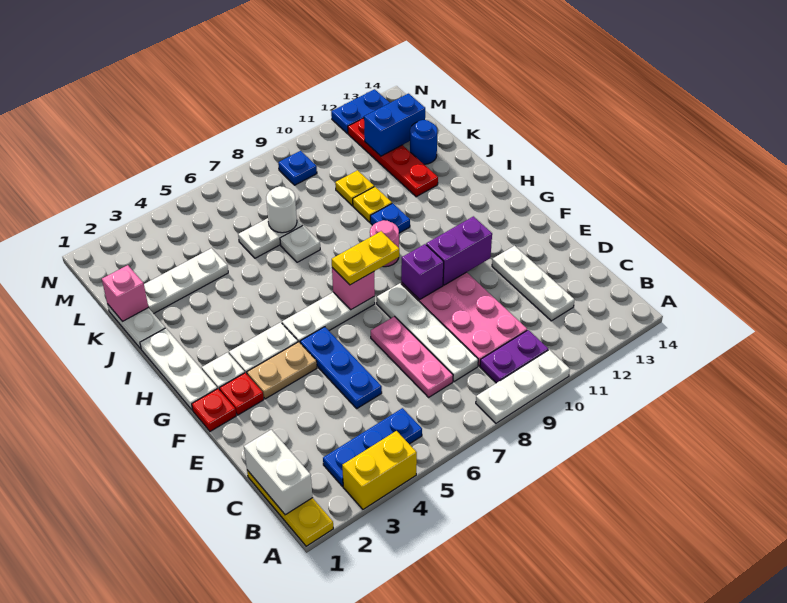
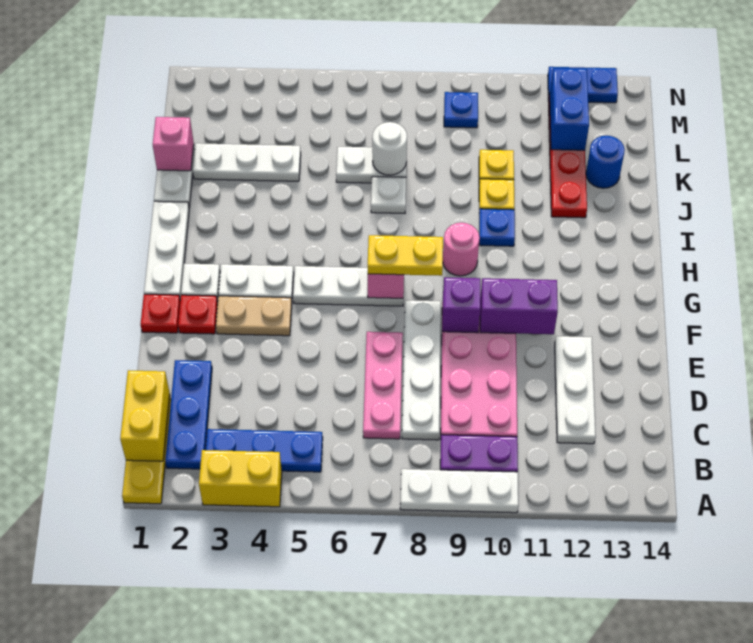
white brick B1:C1 level 2 -> yellow brick B1:C1 level 2
blue plate D5:F5 level 1 -> blue plate B2:D2 level 1
blue brick L12:L13 level 2 -> blue brick L12:M12 level 2

